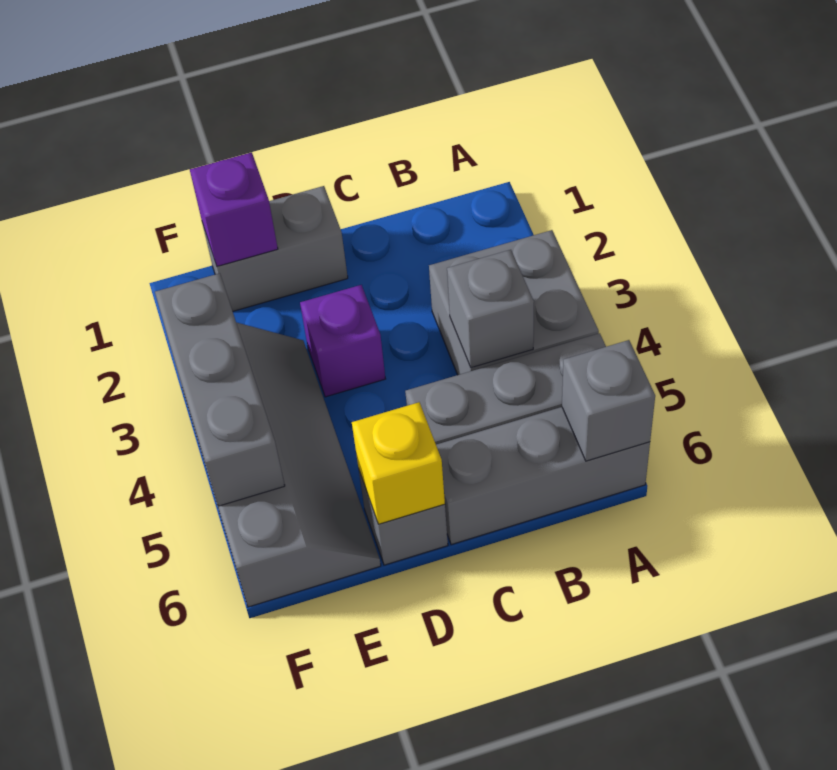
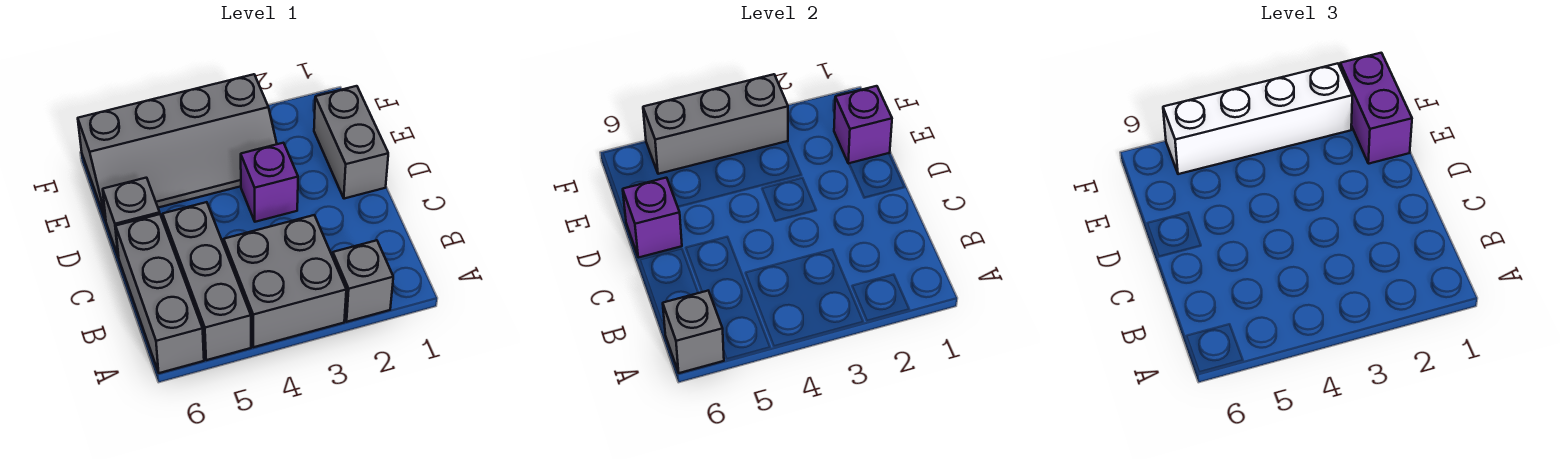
grey brick B4 level 2 -> grey brick A2 level 1
yellow brick D6 level 2 -> purple brick D6 level 2
none -> purple brick E1:F1 level 3
none -> white brick F2:F5 level 3

